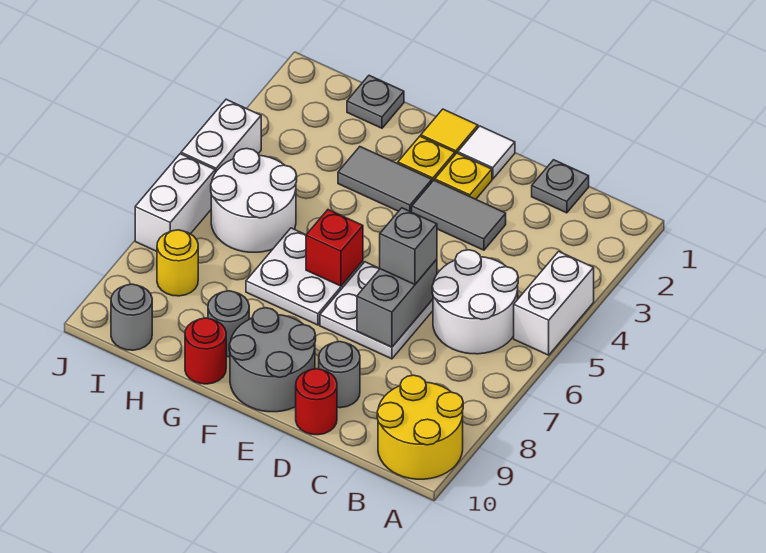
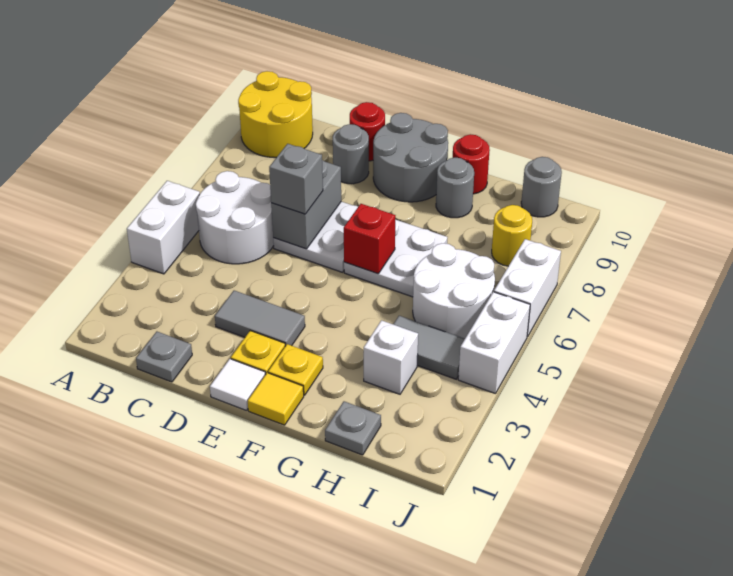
grey tile F3:G3 level 1 -> grey tile H4:I4 level 1
none -> white brick H3 level 1

